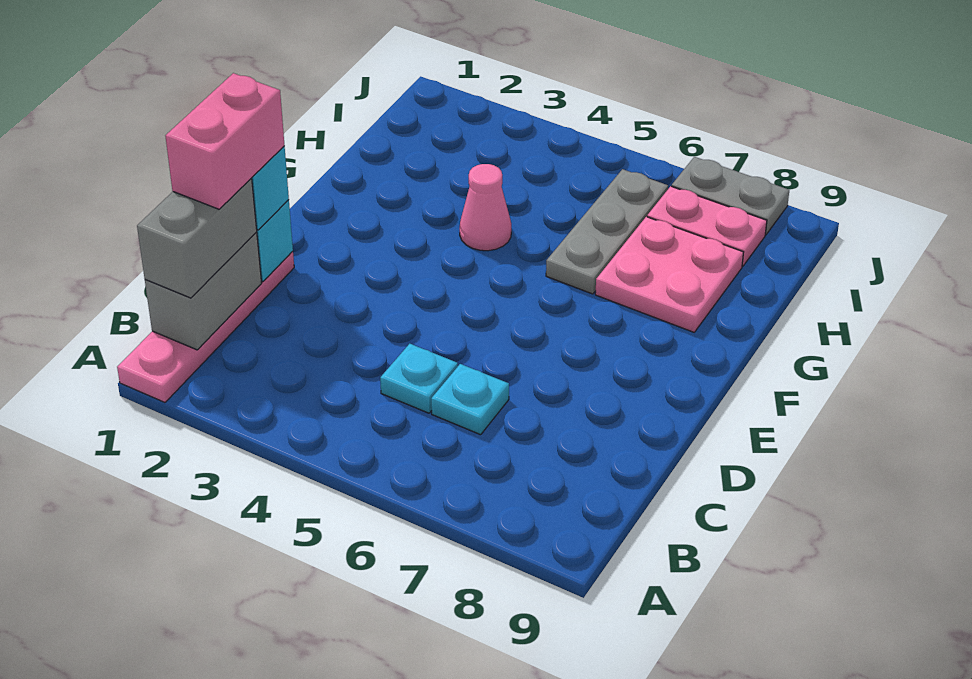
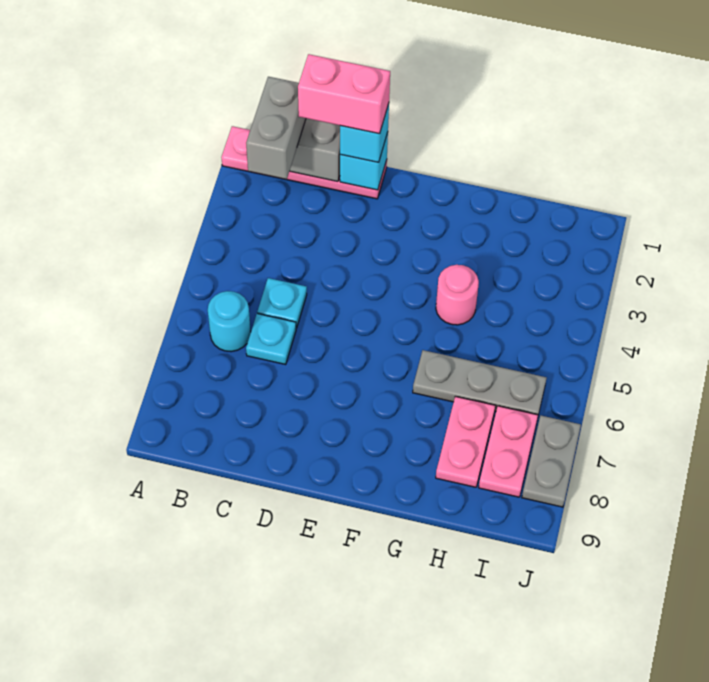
grey brick B1:C1 level 3 -> grey brick B1:B2 level 3
none -> cyan round brick B6 level 1
pink cone G4 level 1 -> pink round brick G4 level 1
pink plate G7:H8 level 1 -> pink plate H7:H8 level 1

